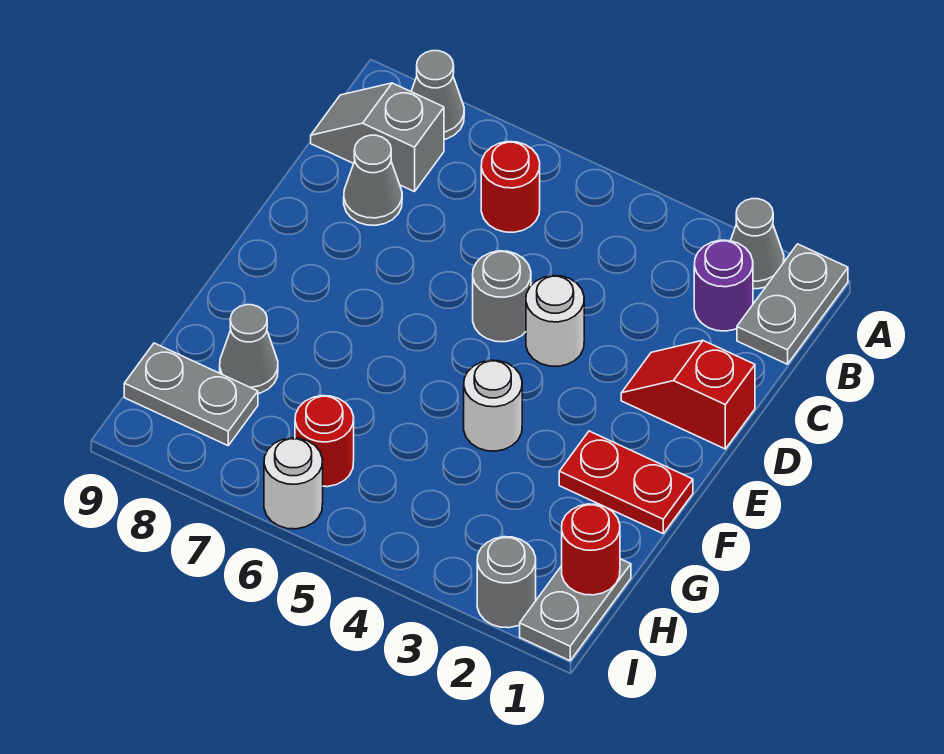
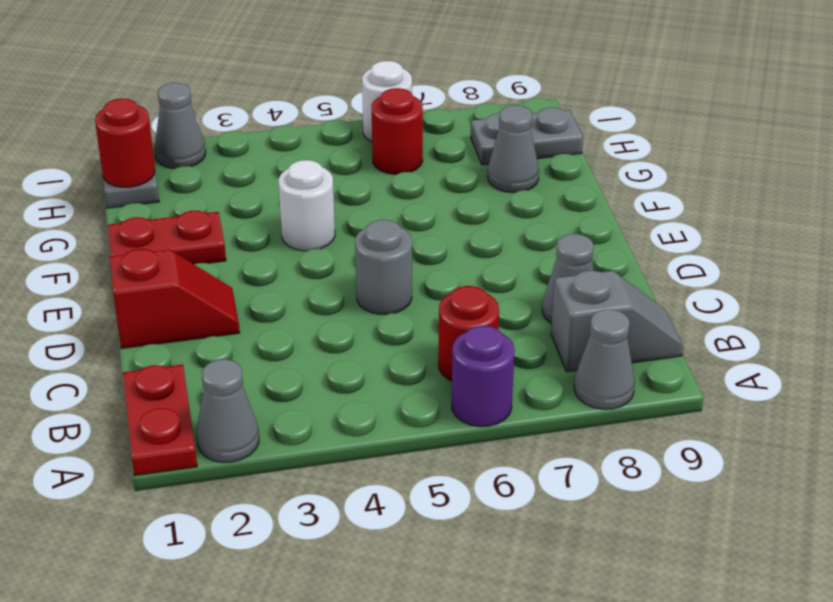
grey plate A1:B1 level 1 -> red plate A1:B1 level 1
purple round brick B2 level 1 -> purple round brick A6 level 1
white round brick D4 level 1 -> none
grey round brick I2 level 1 -> grey cone I2 level 1

